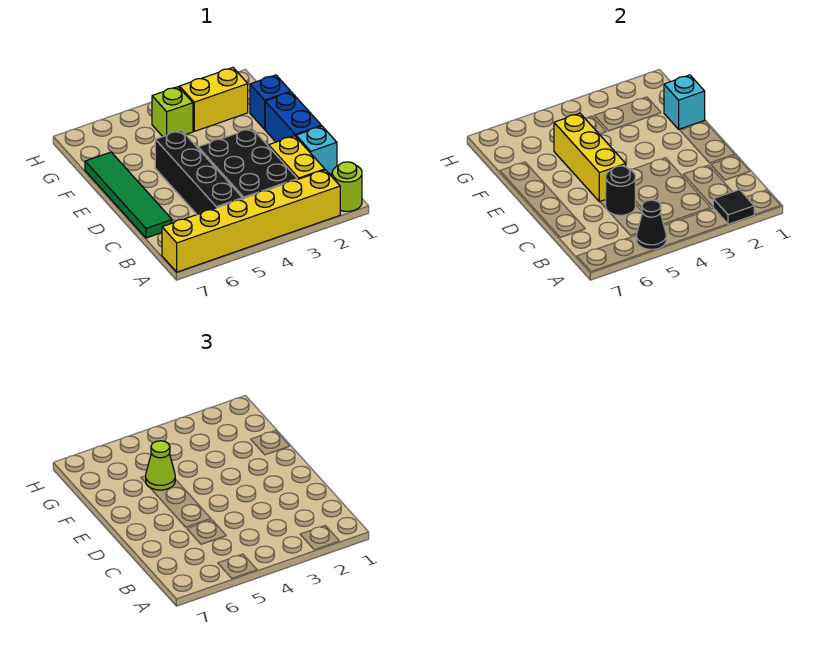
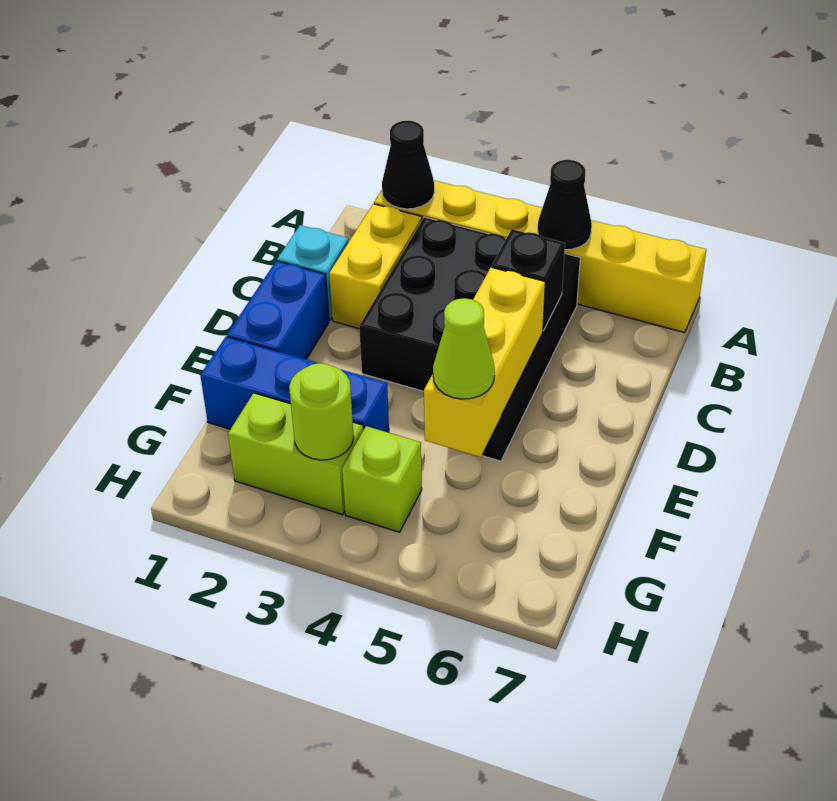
lime round brick A1 level 1 -> lime round brick G3 level 2
black tile A2 level 2 -> black cone A2 level 2
black round brick C5 level 2 -> black brick C5 level 2
green tile C7:F7 level 1 -> none
blue brick F1 level 1 -> blue brick F1:F3 level 1
cyan brick F1 level 2 -> none
yellow brick G2:G3 level 1 -> lime brick G2:G3 level 1

